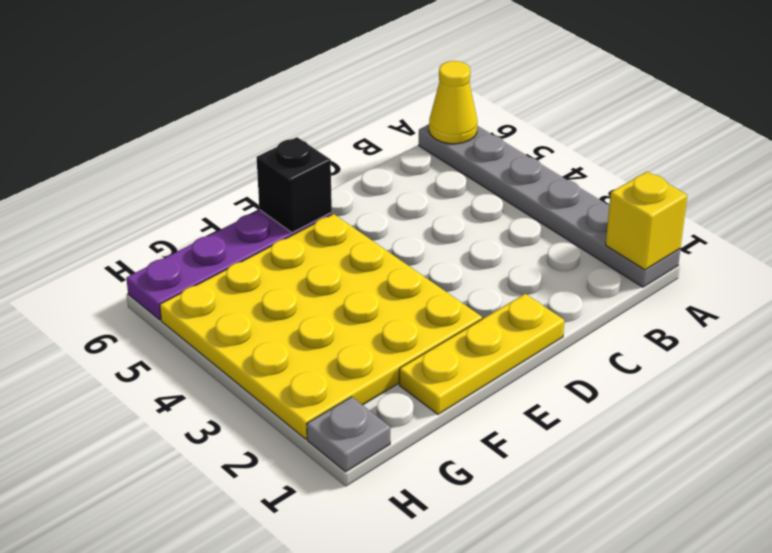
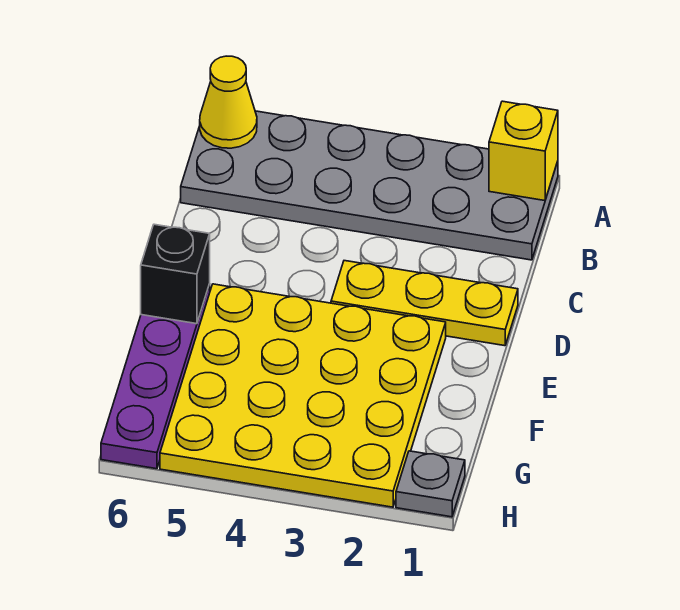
grey plate A1:A6 level 1 -> grey plate A1:B6 level 1
yellow plate D1:F1 level 1 -> yellow plate D1:D3 level 1

